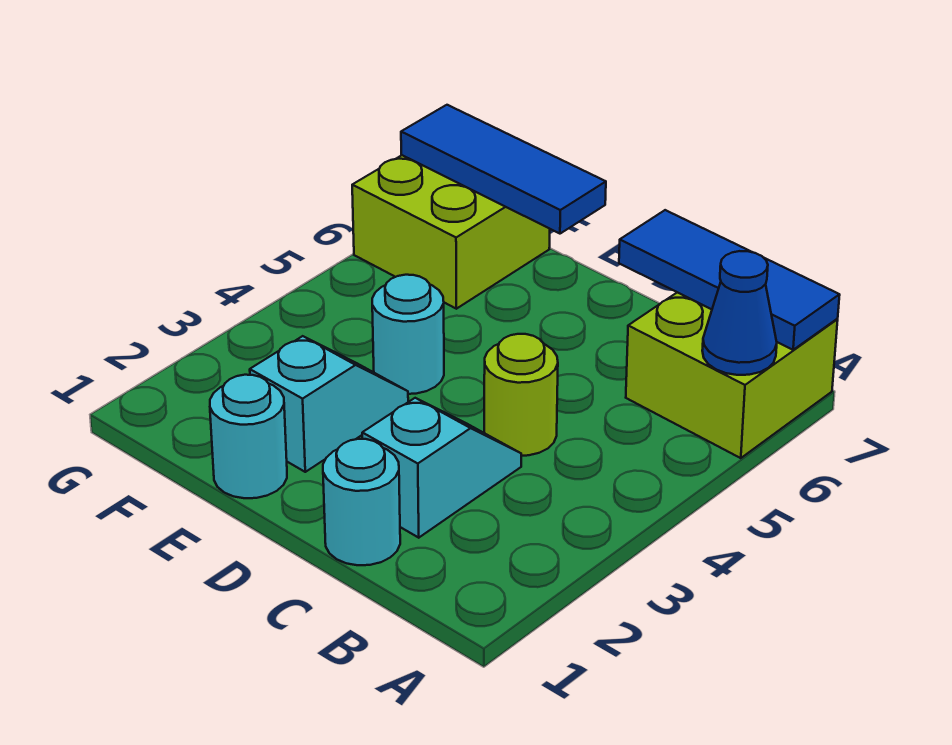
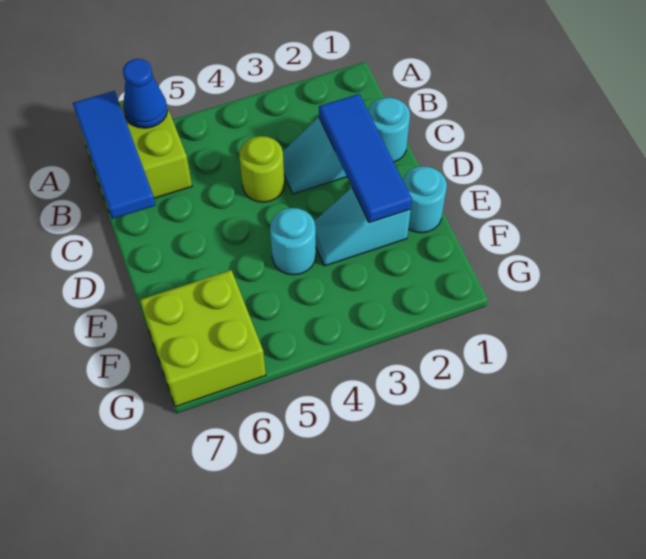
blue tile E7:G7 level 2 -> blue tile C2:E2 level 2

